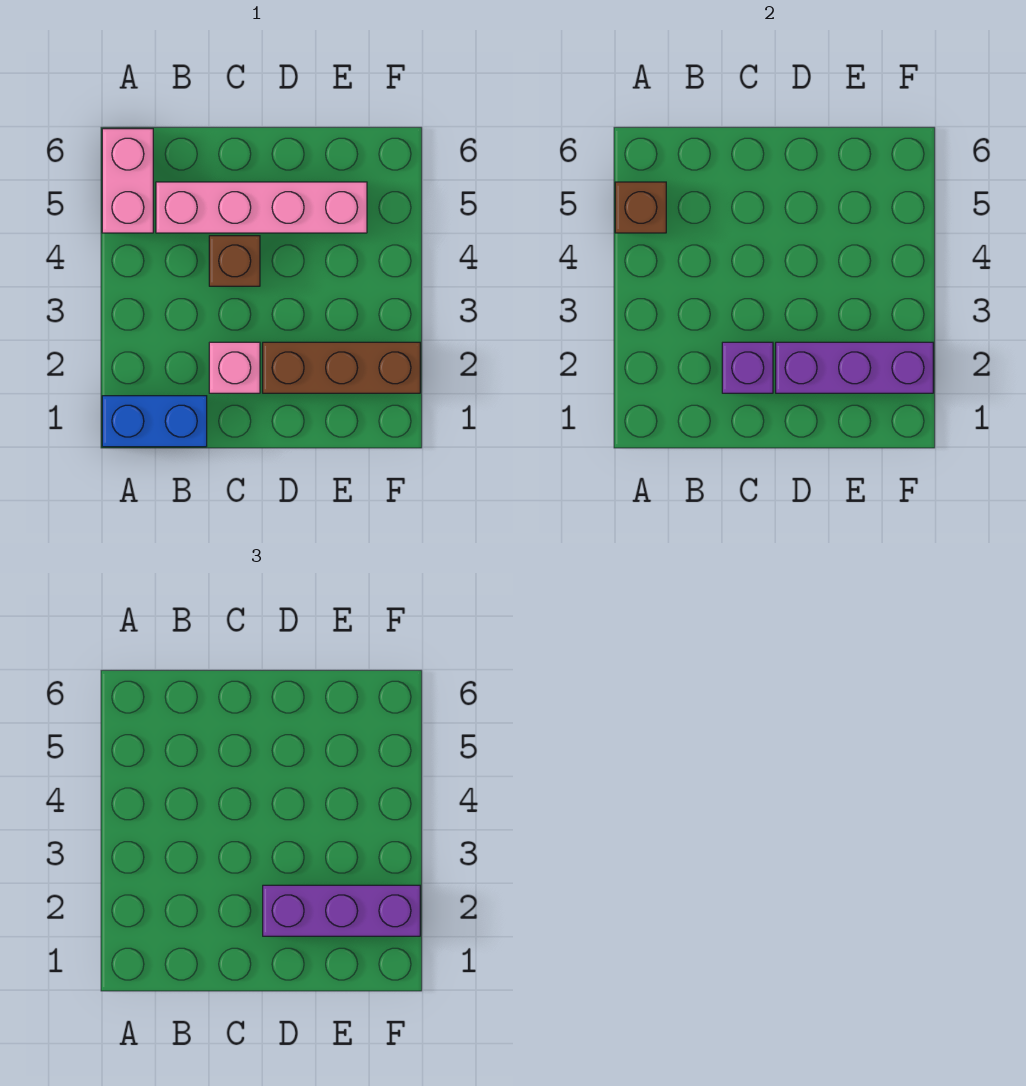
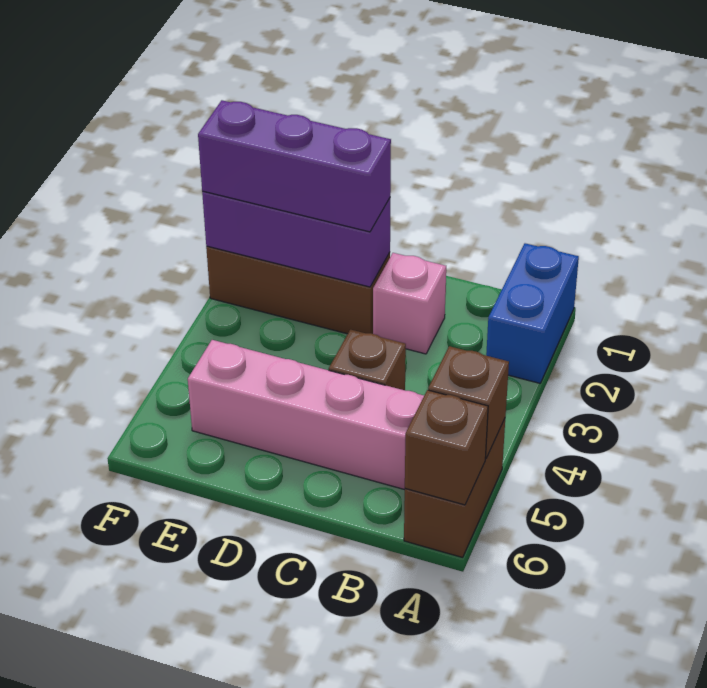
blue brick A1:B1 level 1 -> blue brick A1:A2 level 1
pink brick A5:A6 level 1 -> brown brick A5:A6 level 1
none -> brown brick A6 level 2
purple brick C2 level 2 -> none

